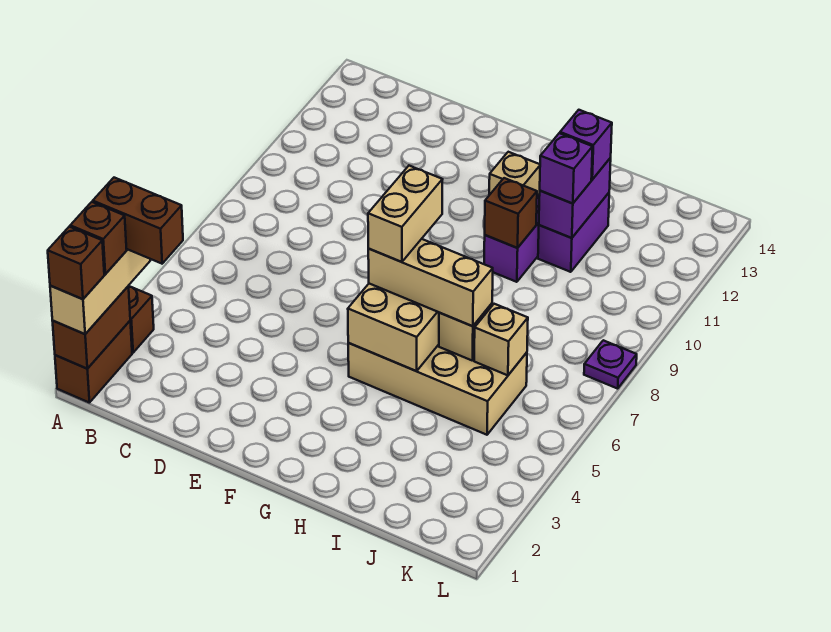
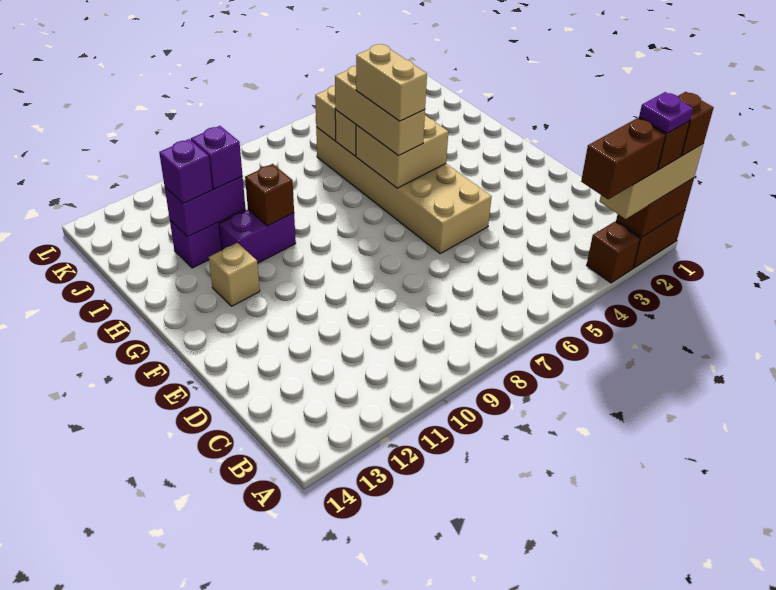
brown brick A3:B3 level 4 -> brown brick A3:A4 level 4
tan brick G5:J6 level 1 -> tan brick E5:J6 level 1
tan brick G6:G7 level 4 -> tan brick G6:H6 level 4
purple plate L8 level 1 -> purple plate A2 level 5

